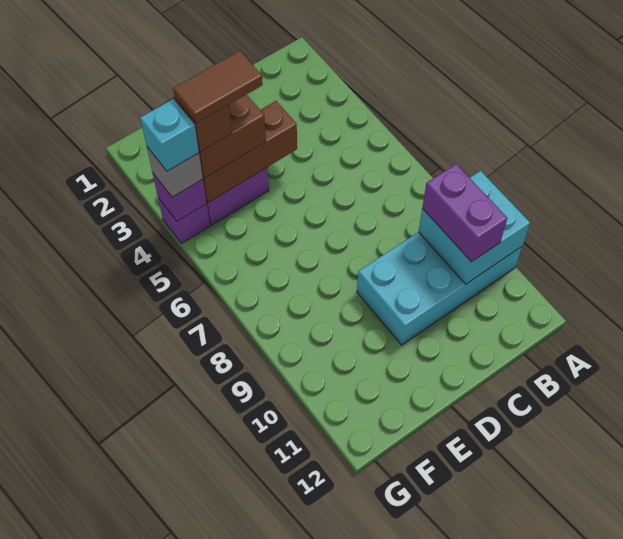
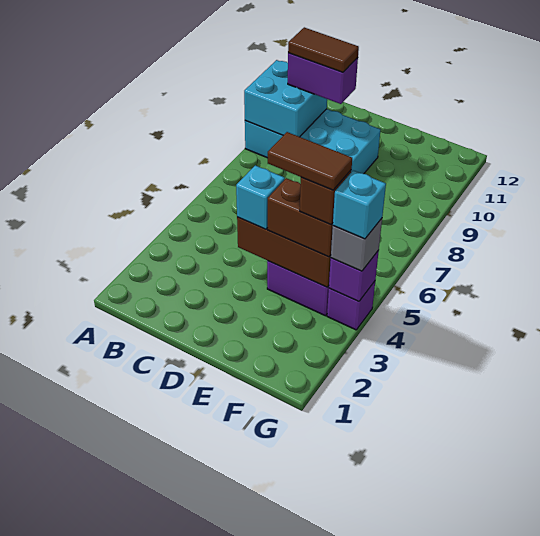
purple brick B9:B10 level 3 -> purple brick B10:C10 level 3
none -> brown tile B10:C10 level 4
none -> cyan brick D4 level 3

